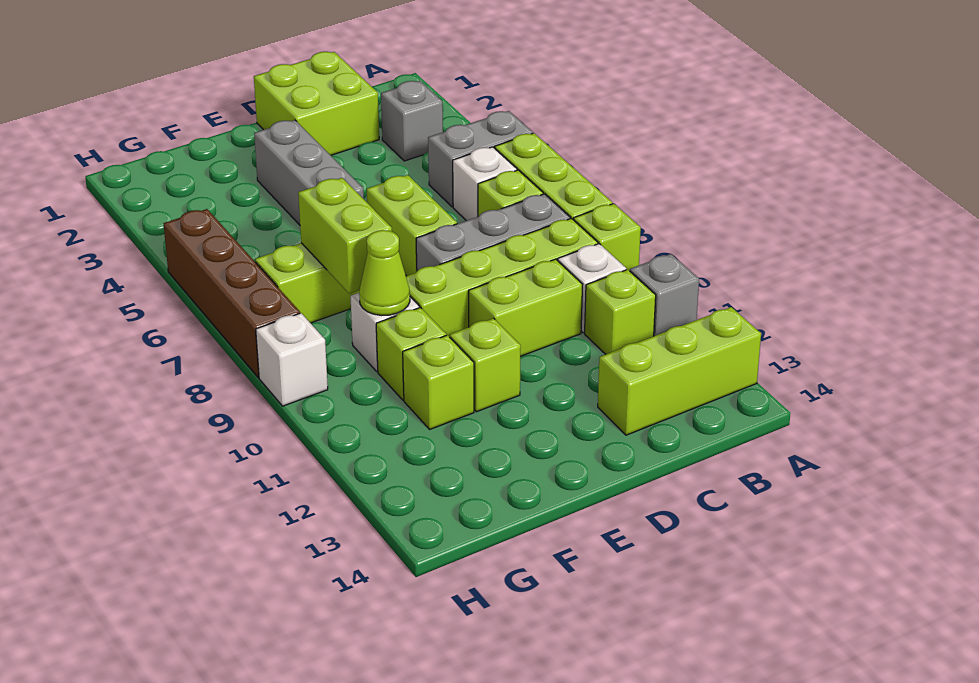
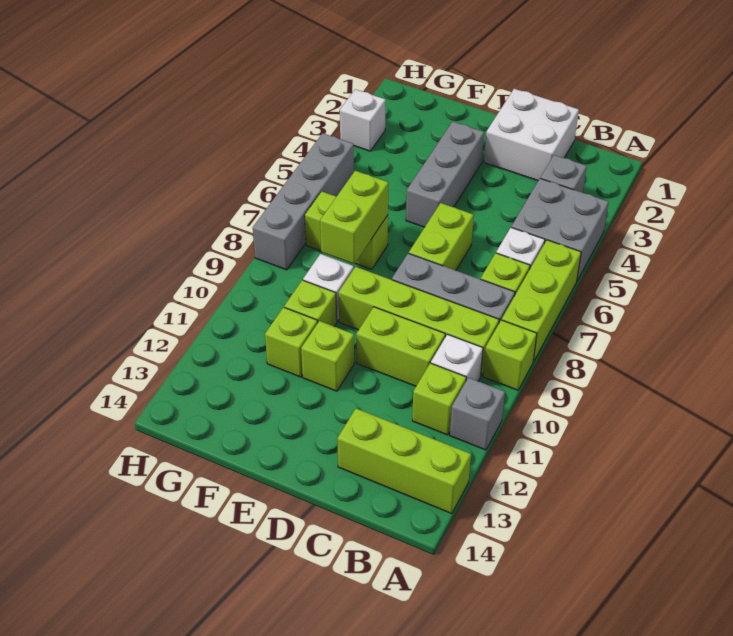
grey brick A5:B5 level 1 -> grey brick A4:B5 level 1
lime brick C1:D2 level 1 -> white brick C1:D2 level 1
lime cone F9 level 2 -> none
brown brick H5:H8 level 1 -> grey brick H5:H8 level 1
white brick H9 level 1 -> white brick H3 level 1

